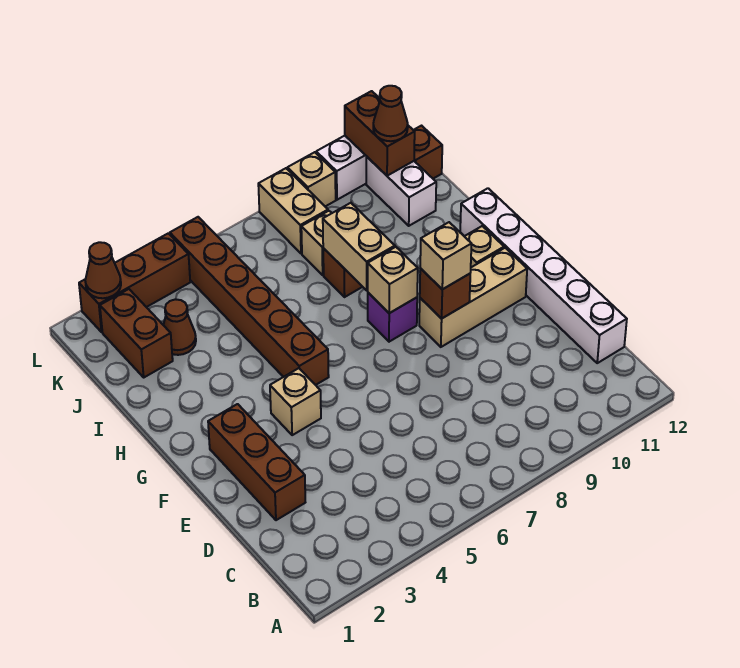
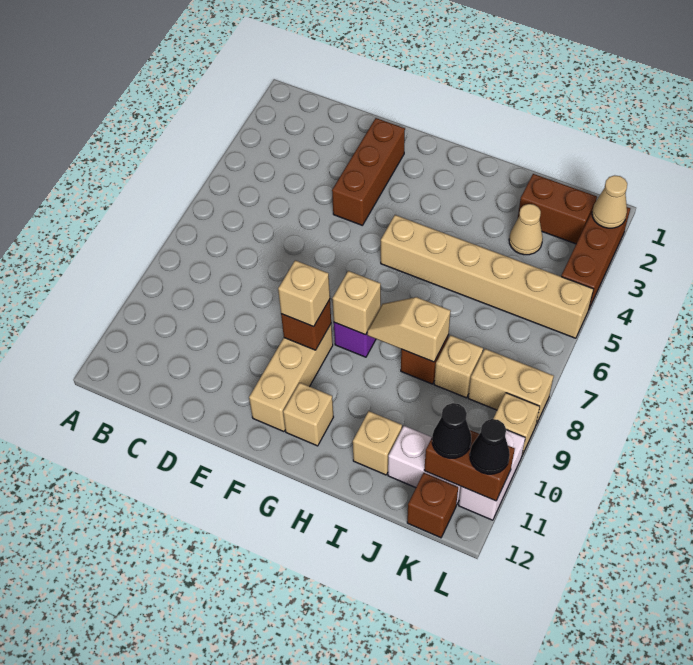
white brick C12:H12 level 1 -> none
brown brick D2:F2 level 1 -> brown brick E2:E4 level 1
tan brick F4 level 1 -> tan brick I11 level 1
brown brick G5:L5 level 1 -> tan brick G5:L5 level 1
tan brick H8:I8 level 2 -> tan slope H8:I8 level 2 top I
brown cone J3 level 1 -> tan cone J3 level 1
brown cone K11 level 3 -> black cone K11 level 3
brown cone L2 level 2 -> tan cone L2 level 2
none -> black cone L11 level 3

